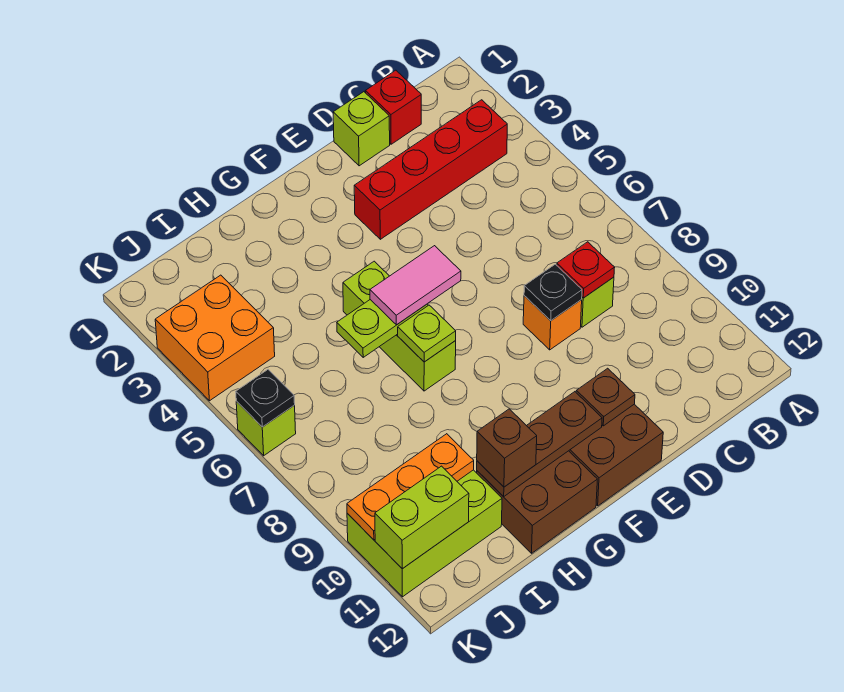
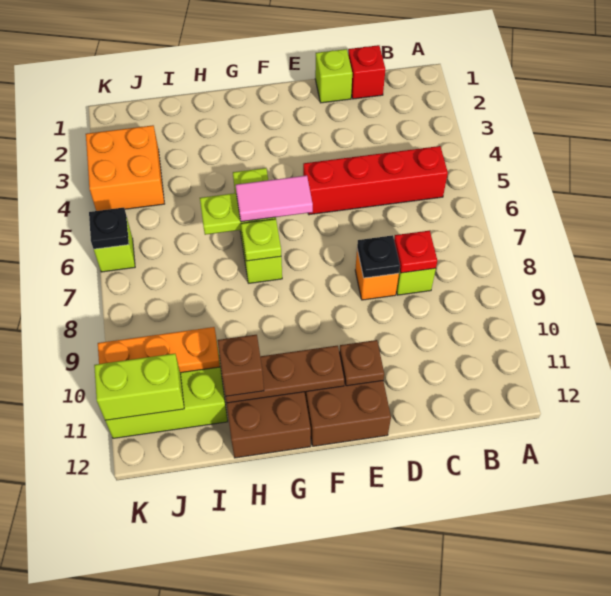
red brick B3:E3 level 1 -> red brick B5:E5 level 1

